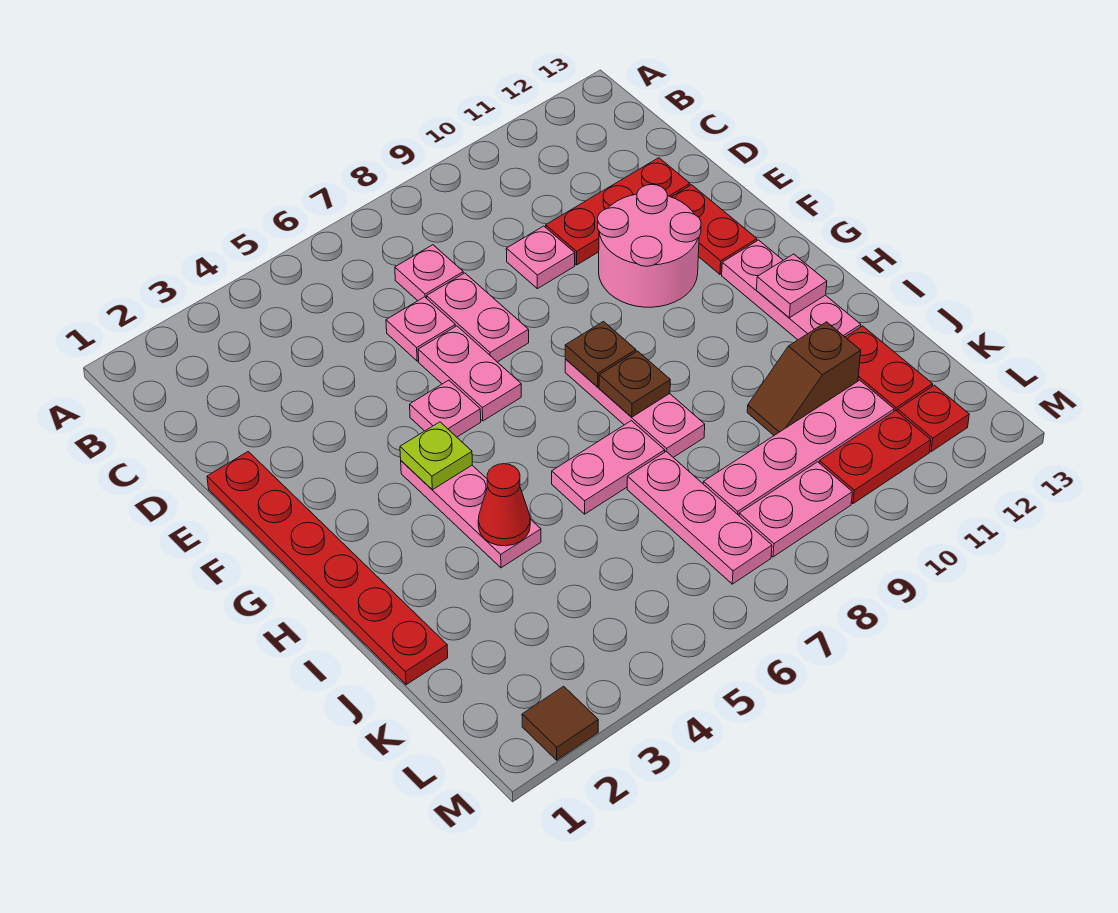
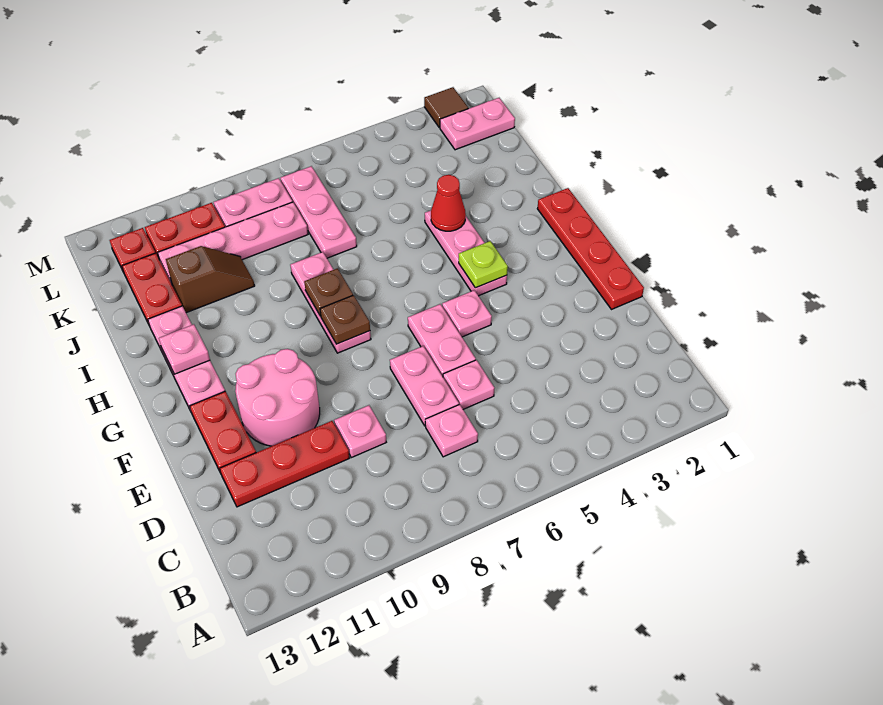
red plate E1:J1 level 1 -> red plate E1:H1 level 1
pink plate I6:I7 level 1 -> pink plate L1:L2 level 1

